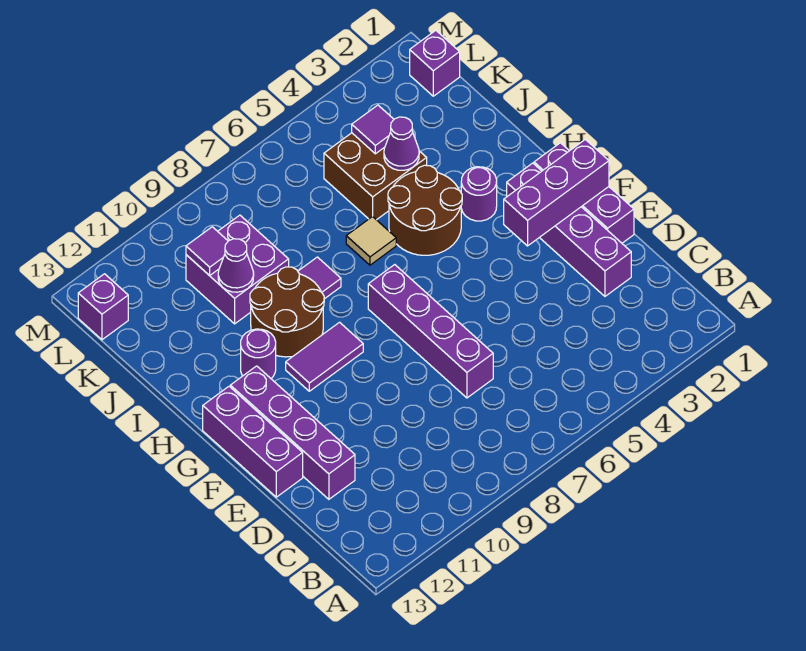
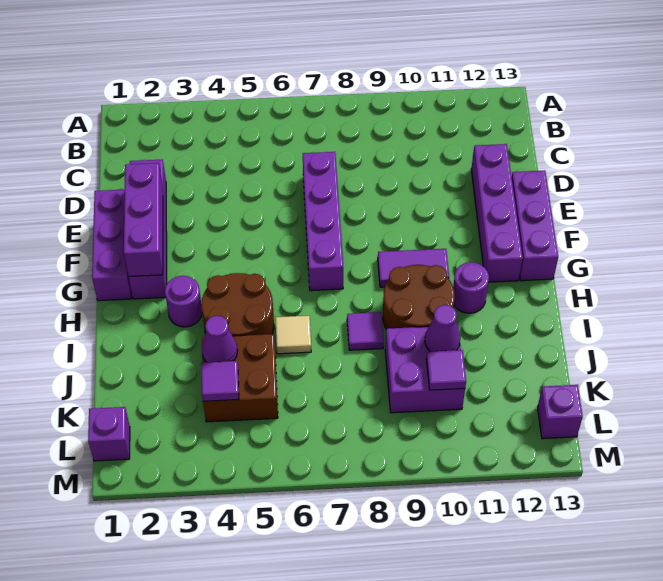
purple brick F1:F3 level 2 -> purple brick E2:G2 level 2

